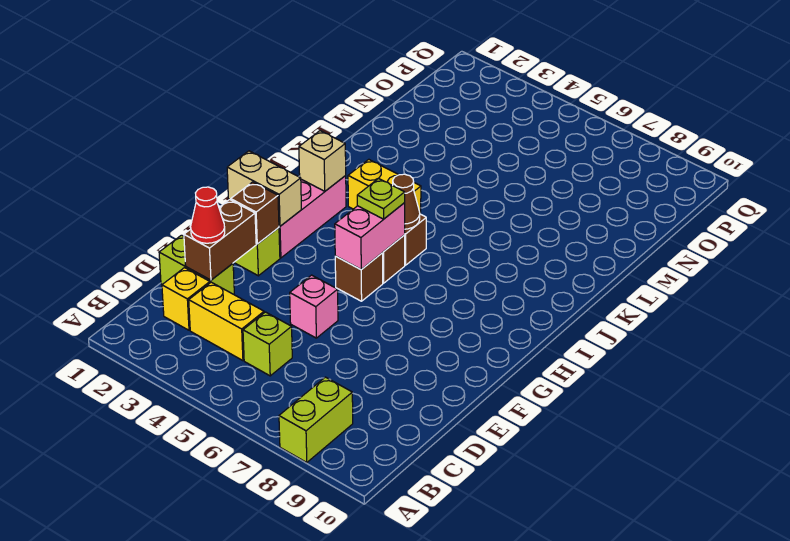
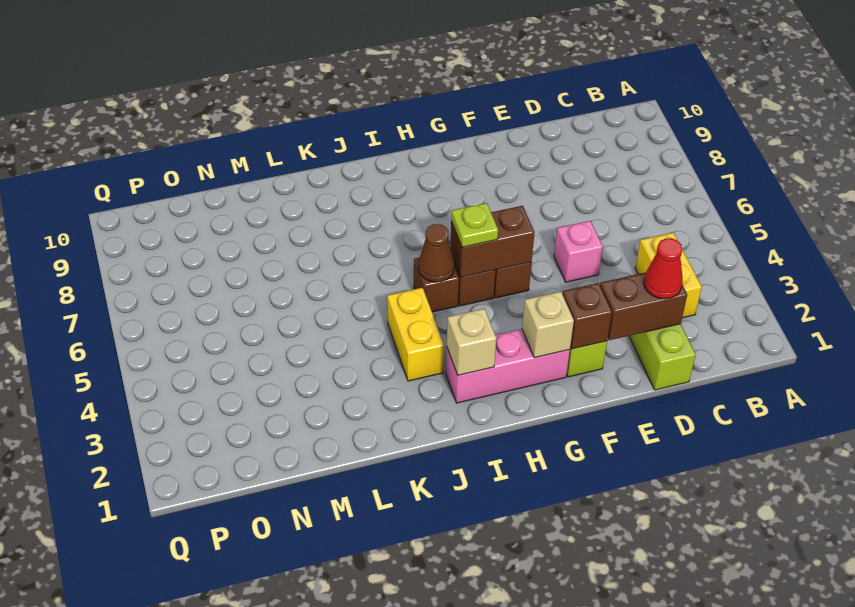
lime brick A8:B8 level 1 -> none
yellow brick C2 level 1 -> none
lime brick C5 level 1 -> none
tan brick G1:G2 level 2 -> tan brick G2 level 2
pink brick G5:H5 level 2 -> brown brick G5:H5 level 2

